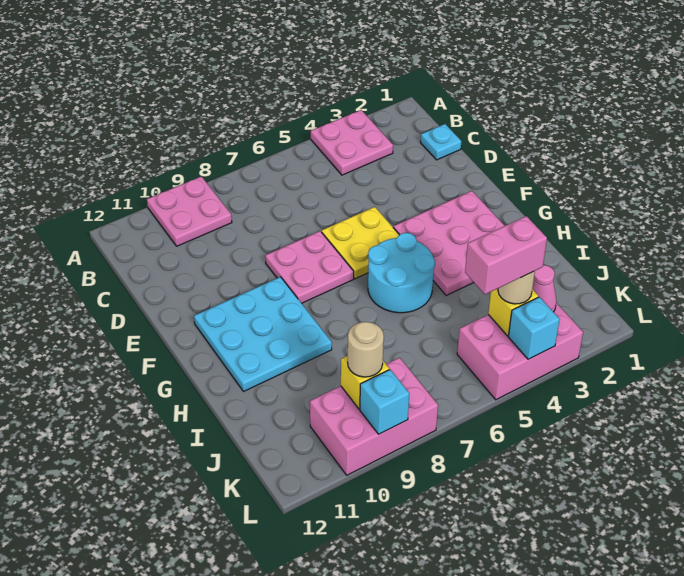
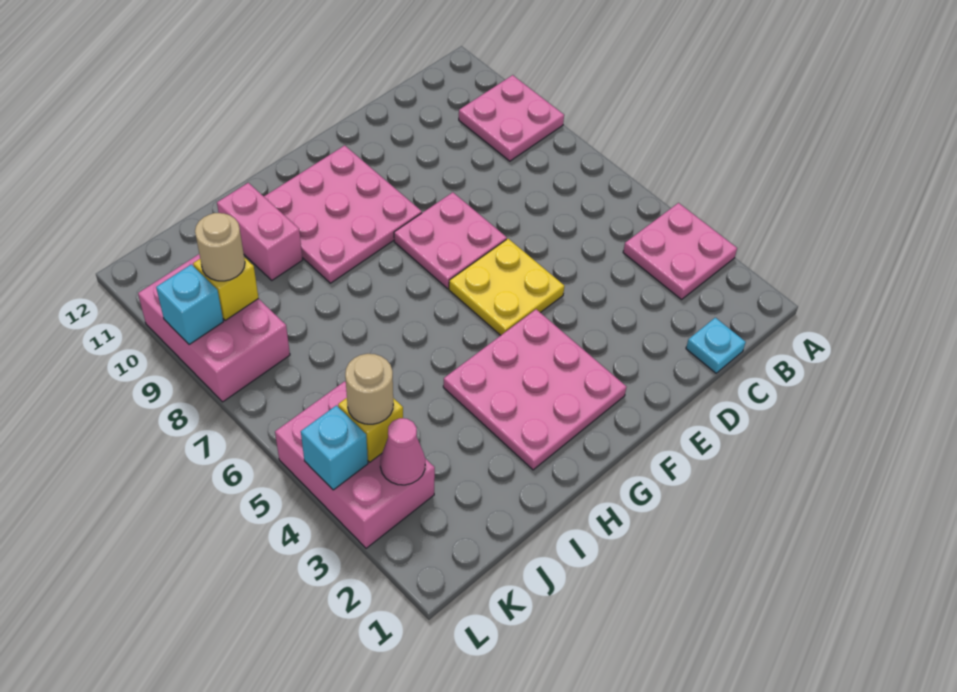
cyan plate F9:H11 level 1 -> pink plate F9:H11 level 1
cyan round brick G5:H6 level 1 -> none
pink brick K4:K5 level 4 -> pink brick I10:I11 level 1

